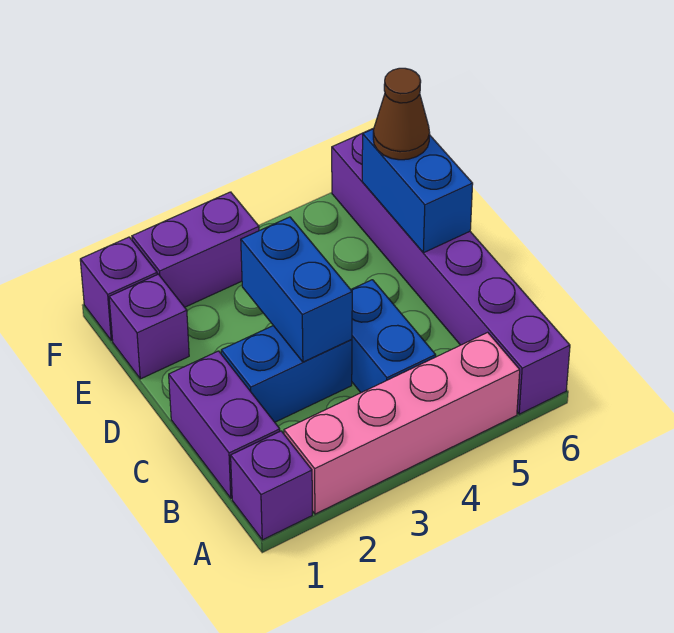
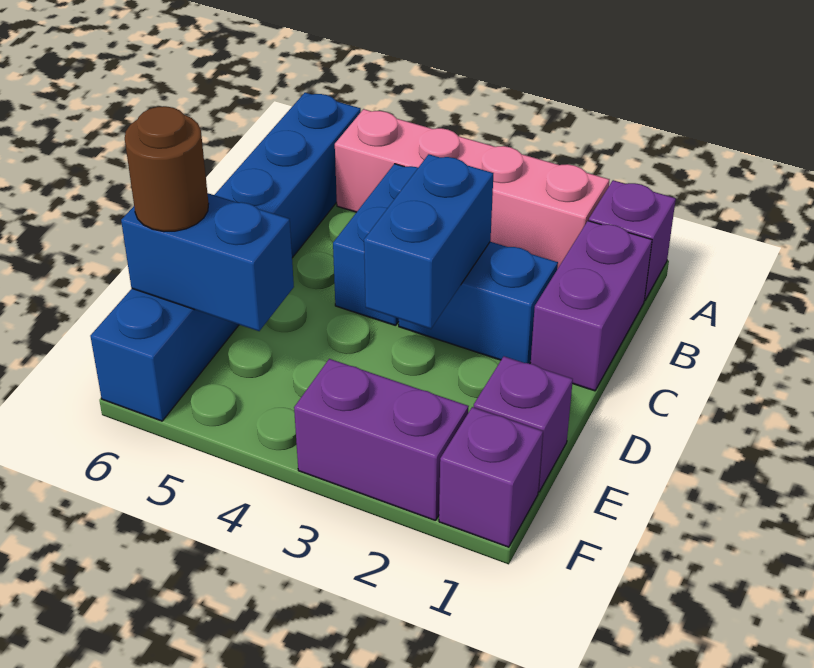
purple brick A6:F6 level 1 -> blue brick A6:F6 level 1
blue brick D6:E6 level 2 -> blue brick E5:E6 level 2
brown cone E6 level 3 -> brown round brick E6 level 3

